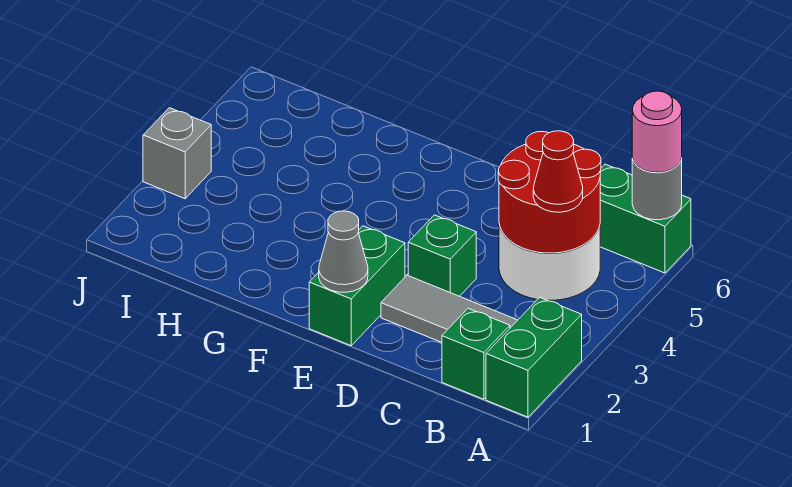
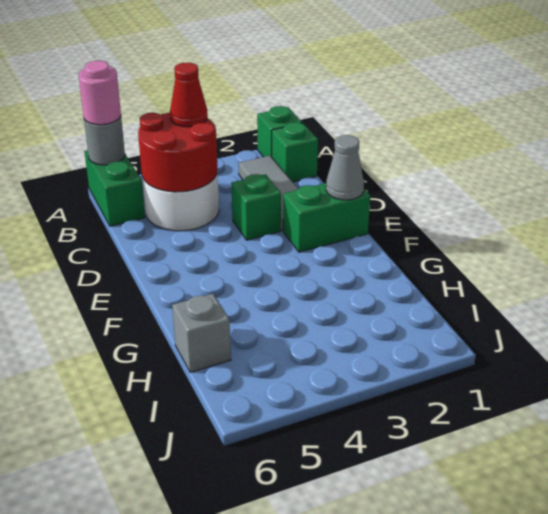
green brick A1:A2 level 1 -> green brick A1 level 1
grey brick J3 level 1 -> grey brick H6 level 1

